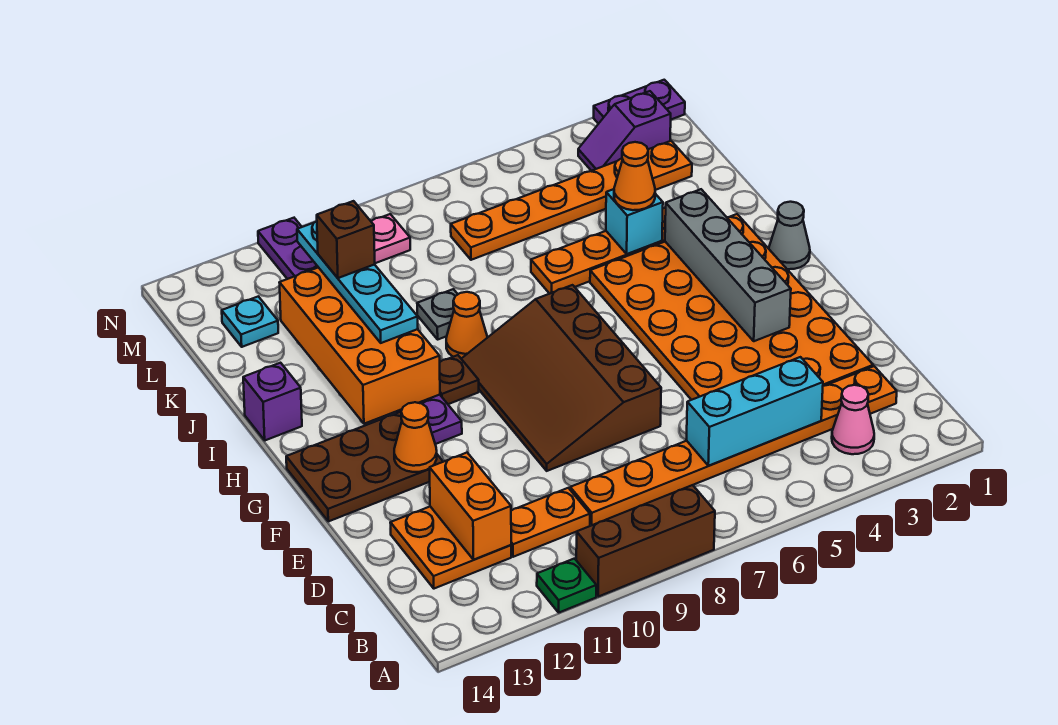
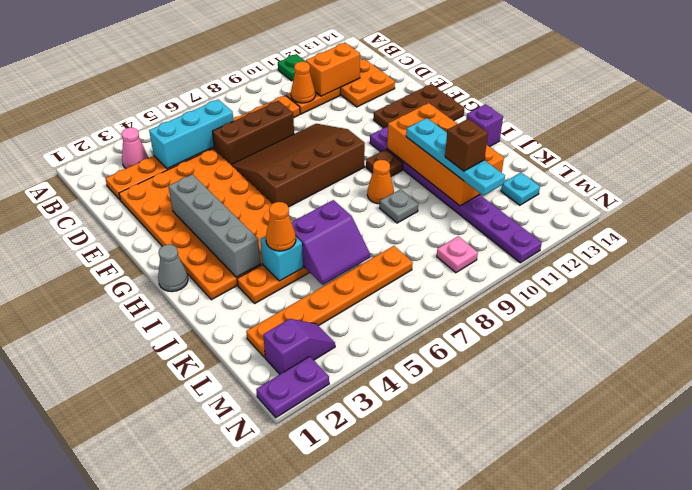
brown brick A8:A10 level 1 -> brown brick D6:D8 level 1
orange brick C12:D12 level 2 -> orange brick C11:C12 level 2
brown slope E7:H9 level 1 top 7 -> brown slope E6:G9 level 1 top G
orange cone F12 level 2 -> orange cone C10 level 2
none -> purple slope J5:K6 level 2 top J

